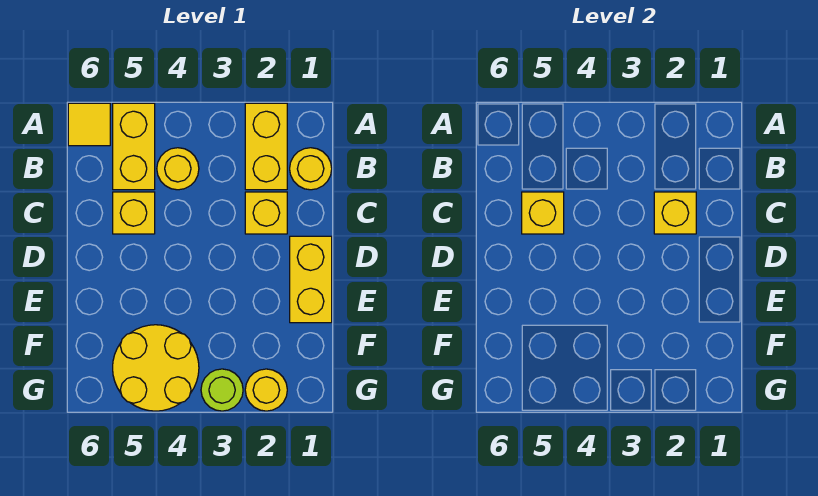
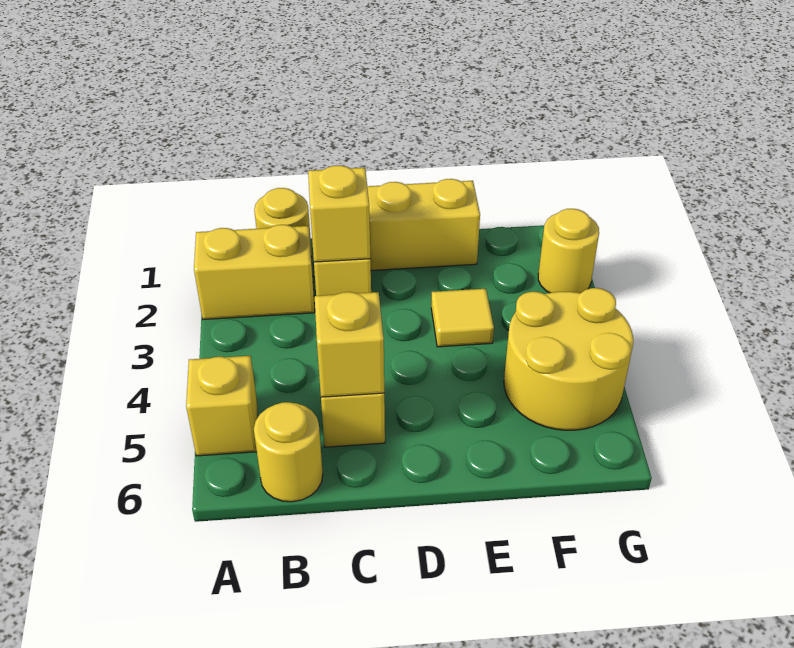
yellow brick A5:B5 level 1 -> yellow brick A5 level 1
yellow tile A6 level 1 -> yellow tile E3 level 1
yellow round brick B4 level 1 -> yellow round brick B6 level 1
lime round brick G3 level 1 -> none

